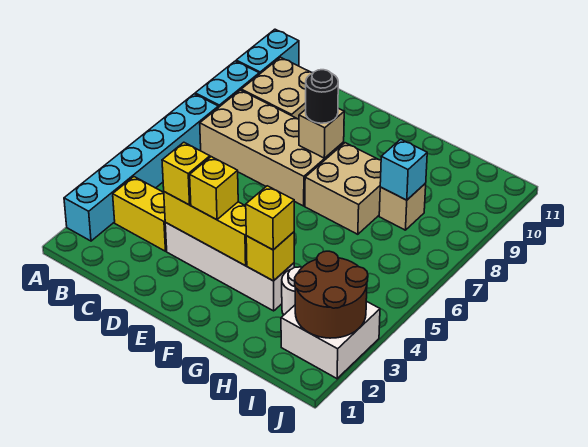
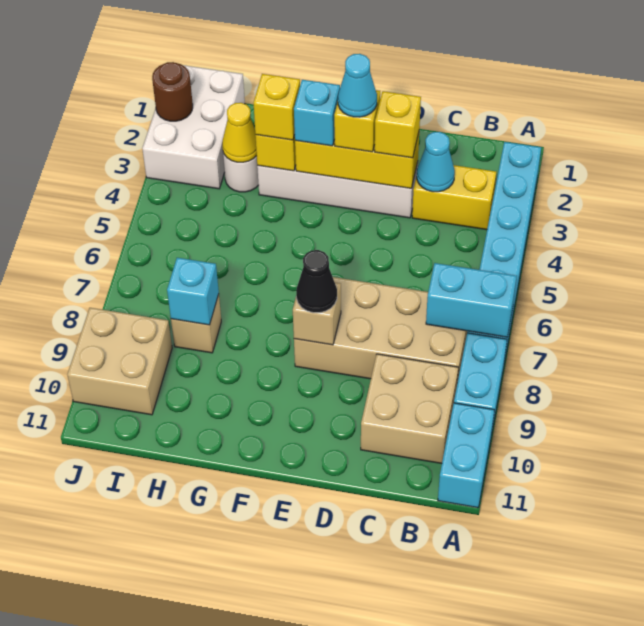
none -> cyan brick A7:B7 level 2
none -> cyan cone C3 level 2
none -> cyan cone E3 level 4
black round brick E8 level 3 -> black cone E8 level 3
none -> cyan brick F3 level 3
tan brick F7:G8 level 1 -> tan brick I9:J10 level 1
none -> yellow cone H3 level 2
white brick I2:J3 level 1 -> white brick I1:J3 level 1
brown round brick I2:J3 level 2 -> brown round brick J2 level 2

